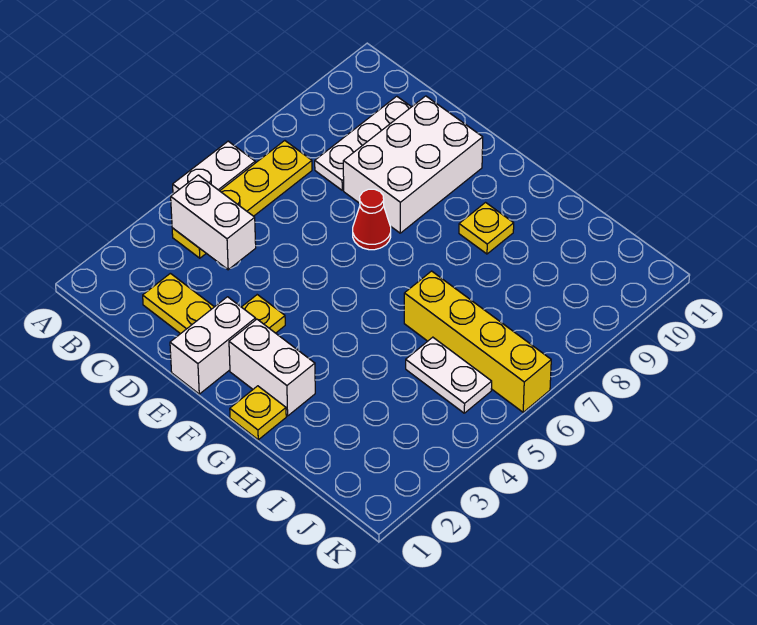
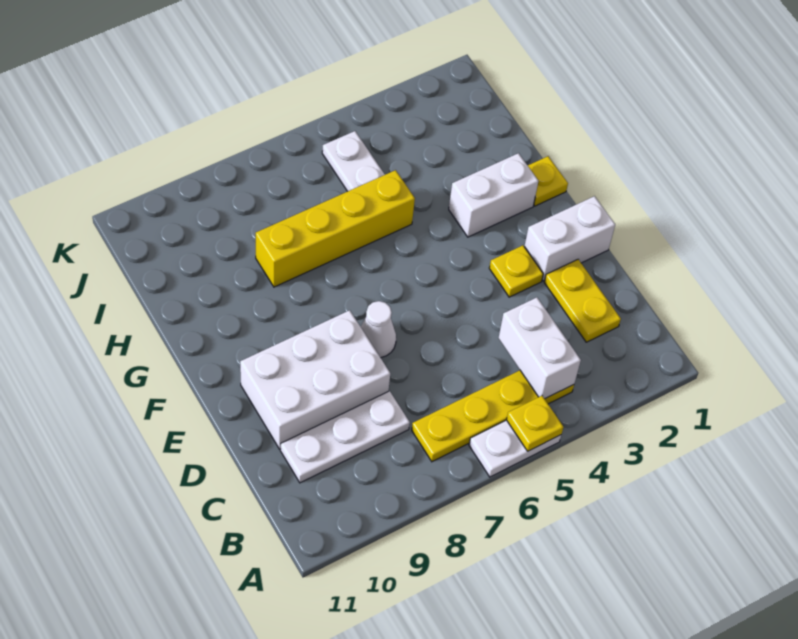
red cone E7 level 1 -> white cone E7 level 1
white brick F2:G2 level 1 -> white brick G2:G3 level 1
yellow plate G9 level 1 -> yellow plate A5 level 2
yellow brick H6:K6 level 1 -> yellow brick H5:H8 level 1

